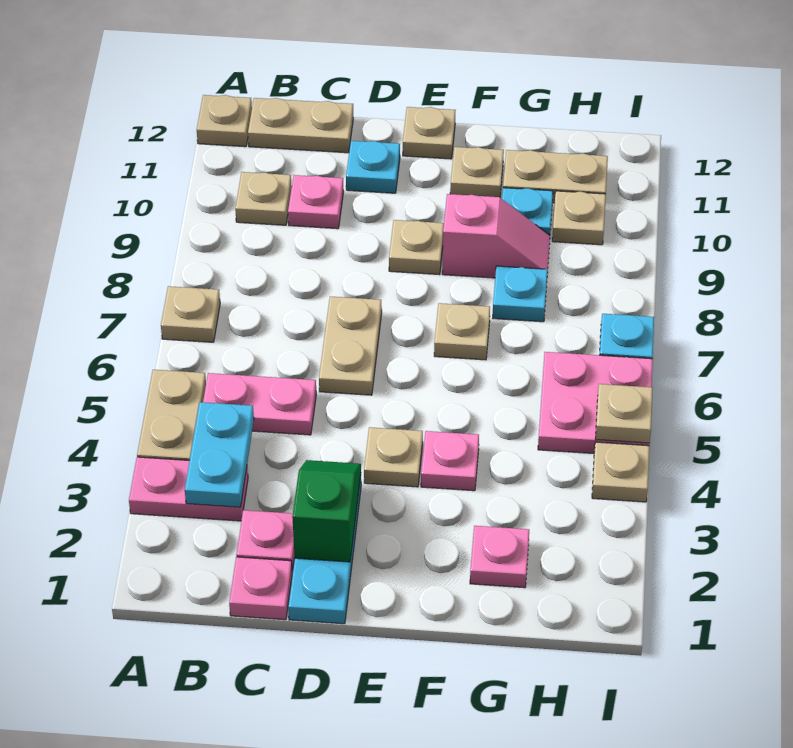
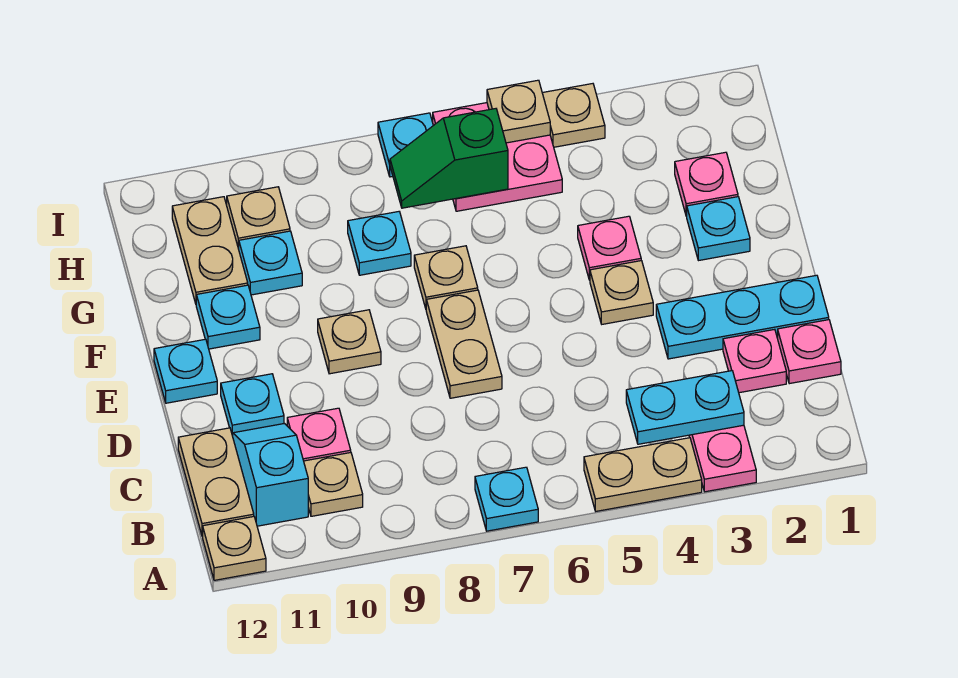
tan plate A7 level 1 -> cyan plate A7 level 1
pink plate B5:C5 level 1 -> none
none -> cyan slope B11:C11 level 1 top B
green slope D2:D3 level 2 top 2 -> green slope H6:H7 level 2 top 6
tan plate D6:D7 level 1 -> tan plate D7:E7 level 1
tan plate E12 level 1 -> cyan plate E12 level 1
none -> cyan plate F2 level 1
pink slope F9:G9 level 1 top F -> none
tan plate F11 level 1 -> cyan plate F11 level 1

